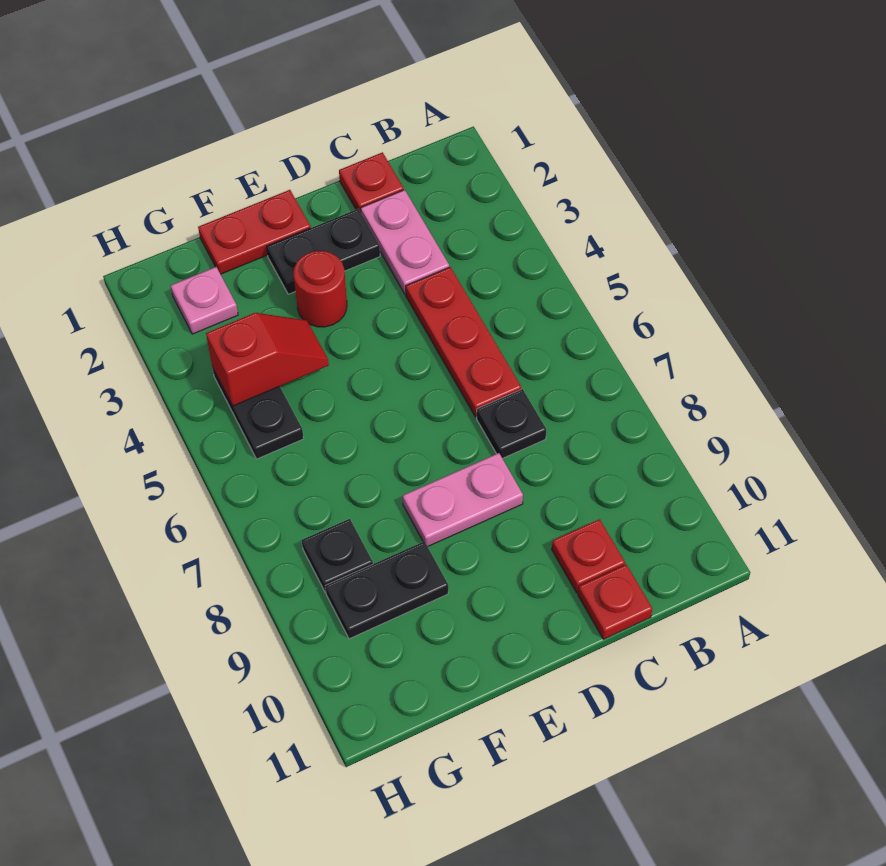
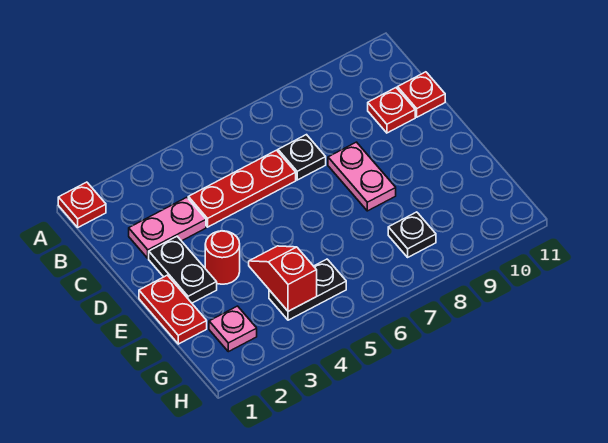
red plate C1 level 1 -> red plate A1 level 1
black plate F9:G9 level 1 -> none

